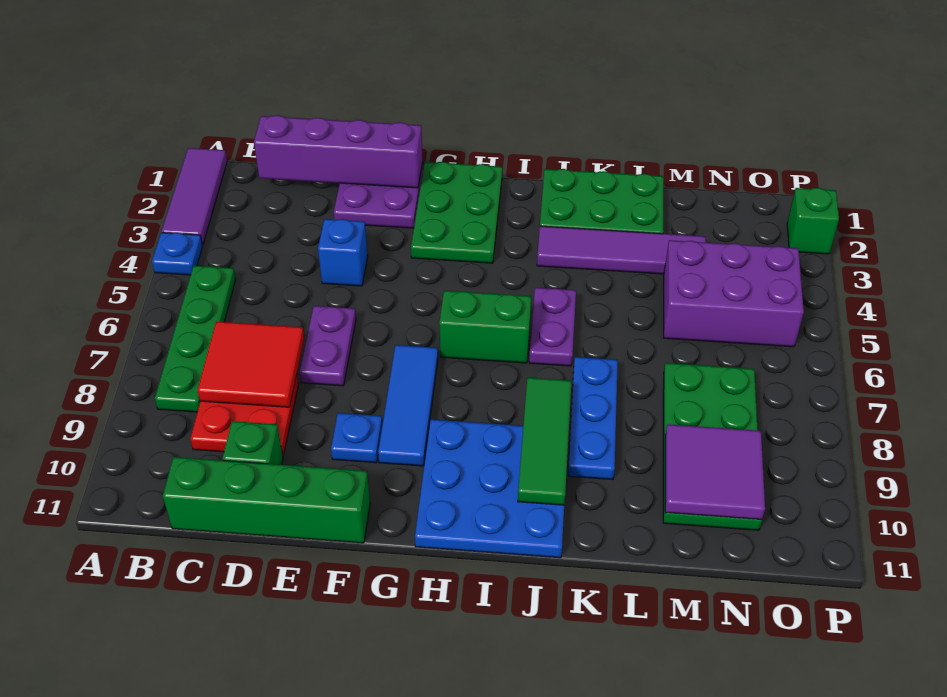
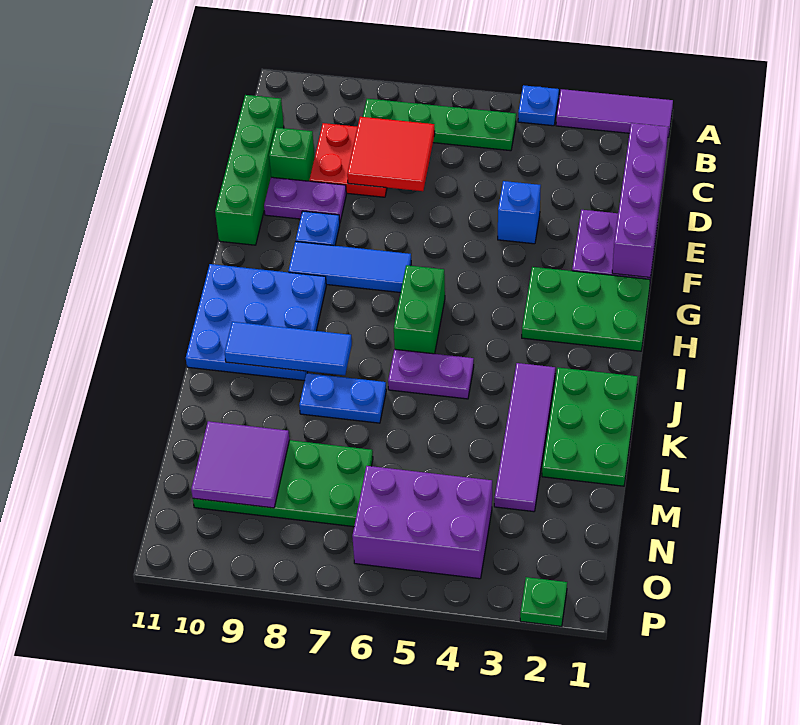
purple plate E6:E7 level 1 -> purple plate E9:E10 level 1
green tile J8:J10 level 2 -> blue tile J8:J10 level 2
blue plate K7:K9 level 1 -> blue plate K7:K8 level 1
purple brick M4:O5 level 1 -> purple brick N4:O6 level 1
green brick P2 level 1 -> green plate P2 level 1

